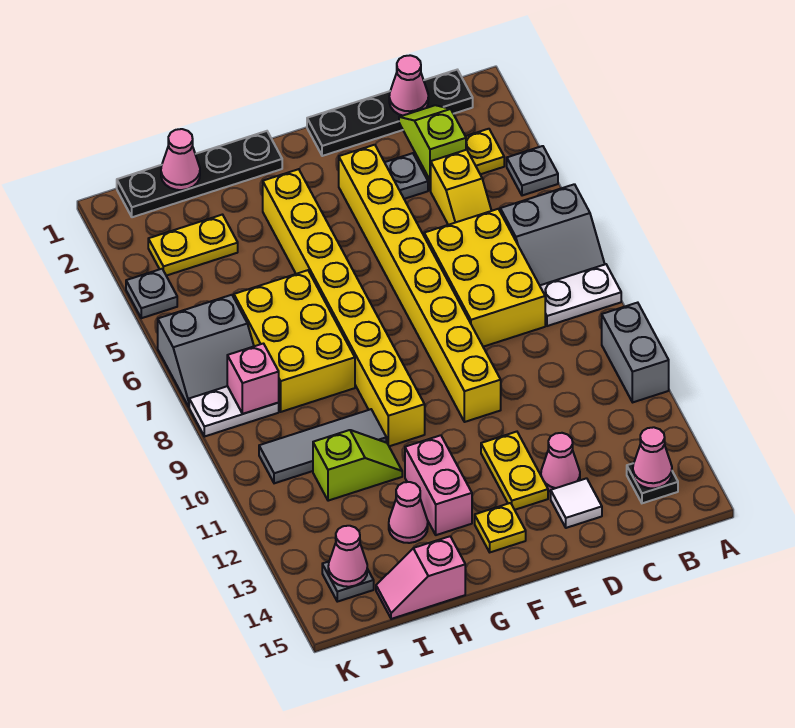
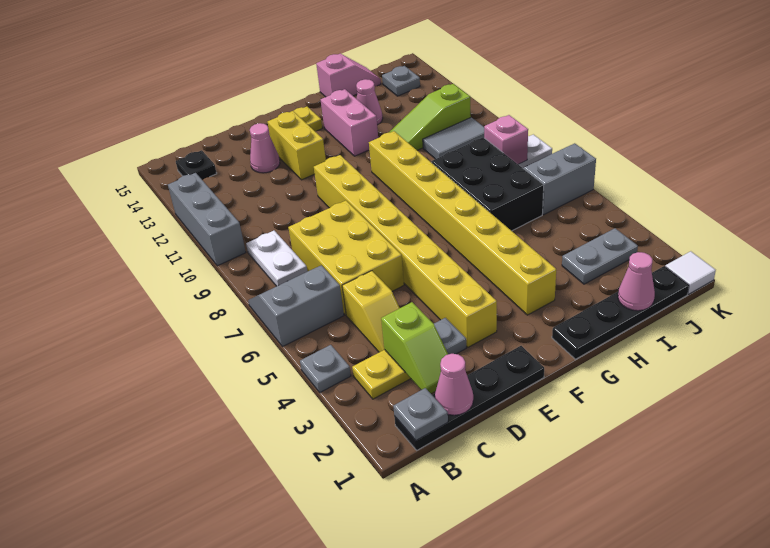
white plate A8:B8 level 1 -> white plate B8:B9 level 1
grey brick A10:A11 level 1 -> grey brick A10:A12 level 1
pink cone B14 level 2 -> none
yellow slope C4:C5 level 1 top 4 -> yellow slope C4:C5 level 1 top 5
white tile D14 level 1 -> white tile K1 level 1
yellow plate E12:E13 level 1 -> yellow brick E12:E13 level 1
yellow brick H6:I8 level 1 -> black brick H6:I8 level 1
grey tile H10:J10 level 1 -> grey tile I10:J10 level 1
lime slope H11:I11 level 1 top I -> lime slope H11:J11 level 1 top J
yellow plate I3:J3 level 1 -> grey plate I3:J3 level 1
pink cone J14 level 2 -> none
grey plate K4 level 1 -> grey plate B1 level 2

